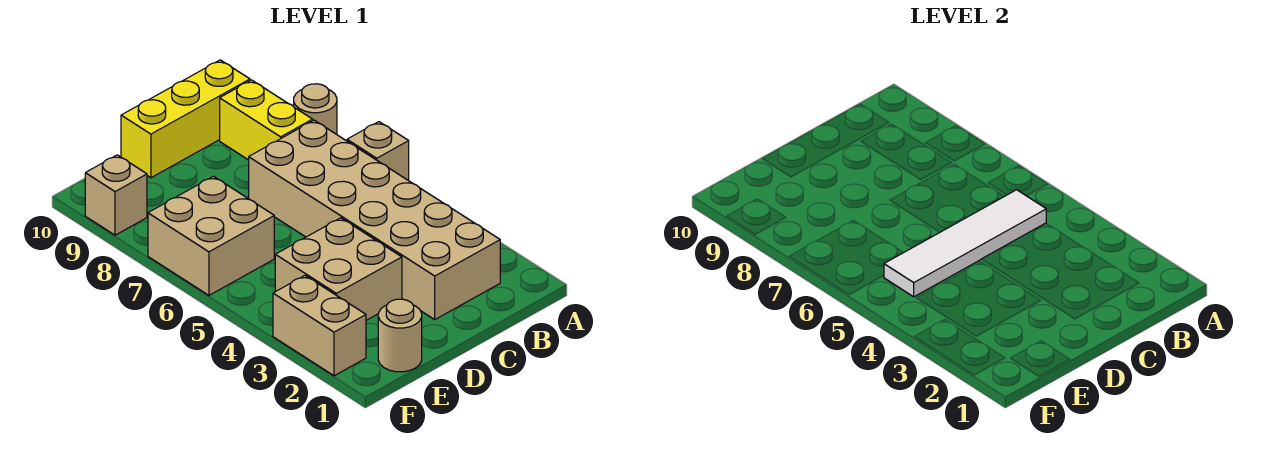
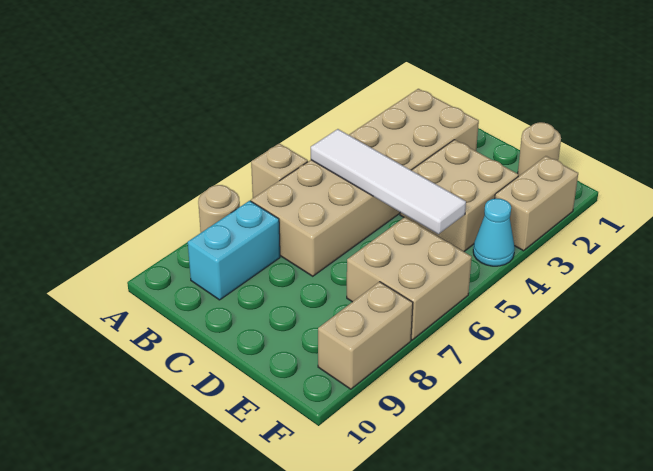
yellow brick B8:B9 level 1 -> cyan brick B8:B9 level 1
yellow brick B10:D10 level 1 -> none
none -> cyan cone F4 level 1
tan brick F9 level 1 -> tan brick F8:F9 level 1

